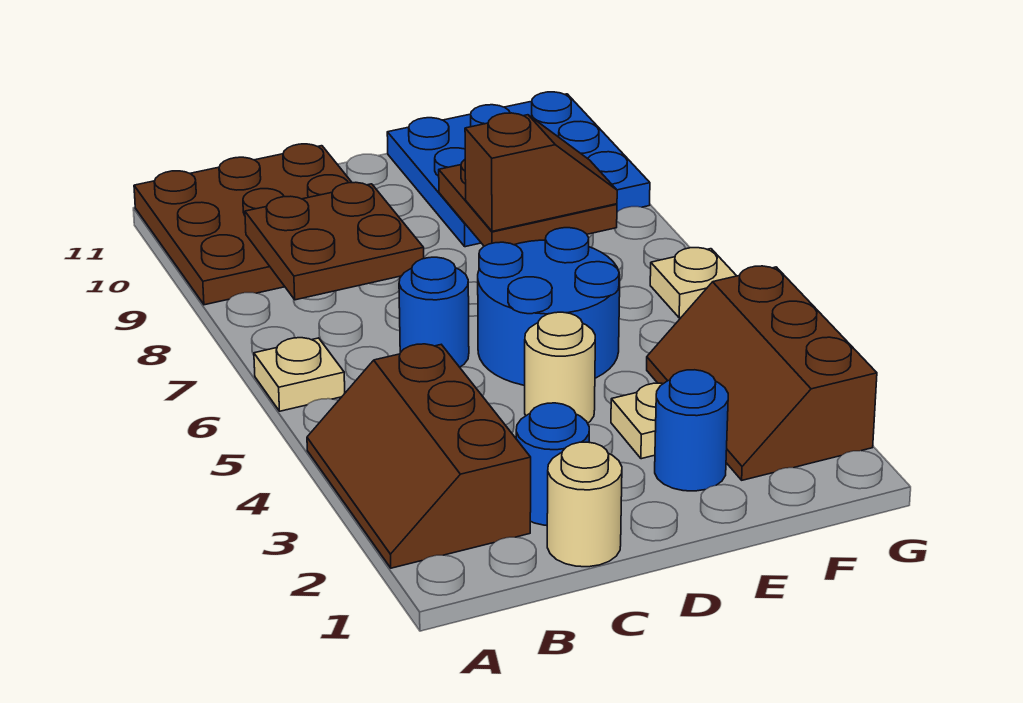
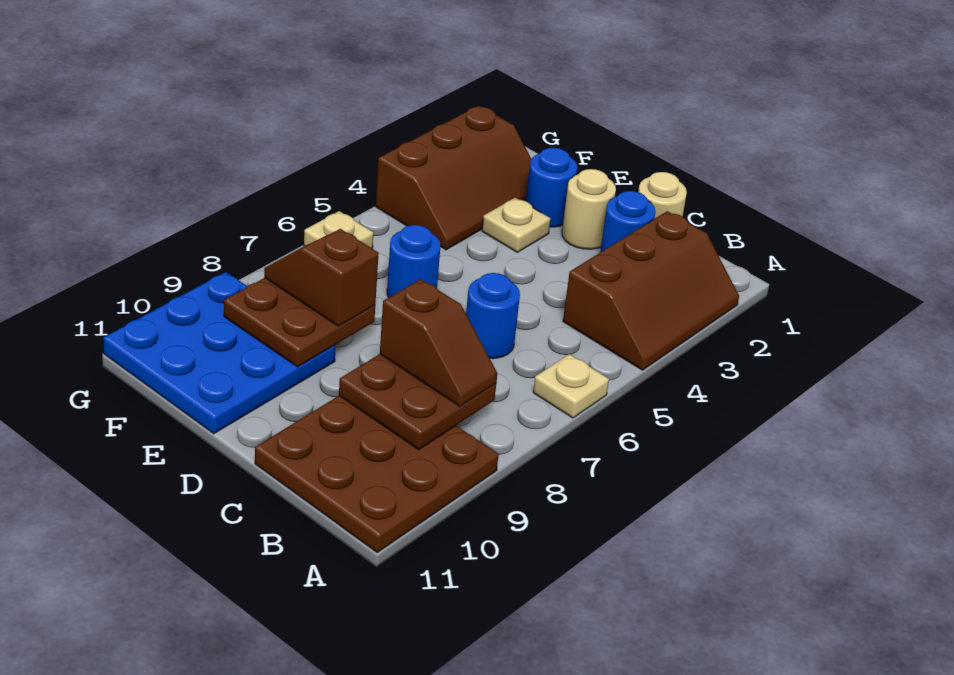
none -> brown slope B8:C8 level 3 top C
tan round brick D4 level 1 -> tan round brick D2 level 1
blue round brick D5:E6 level 1 -> blue round brick E6 level 1

